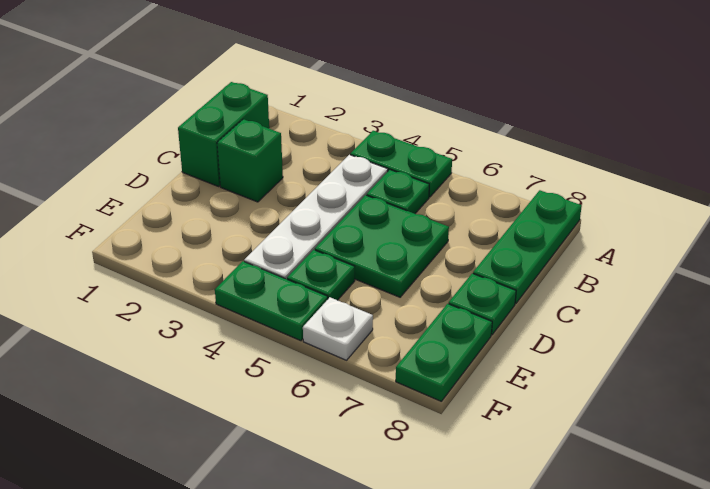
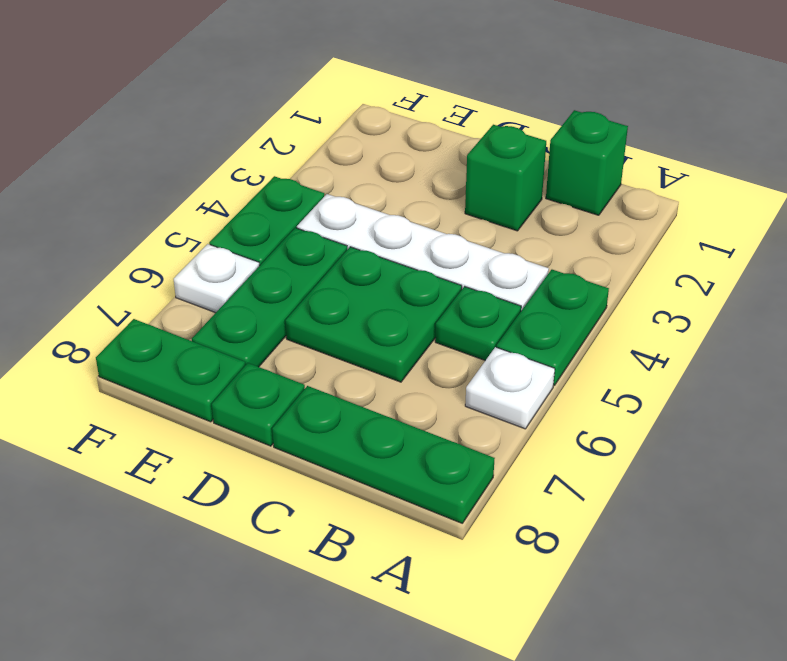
none -> white plate A6 level 1
green brick B1:C1 level 1 -> green brick B1 level 1
green plate E5 level 1 -> green plate E5:E7 level 1

